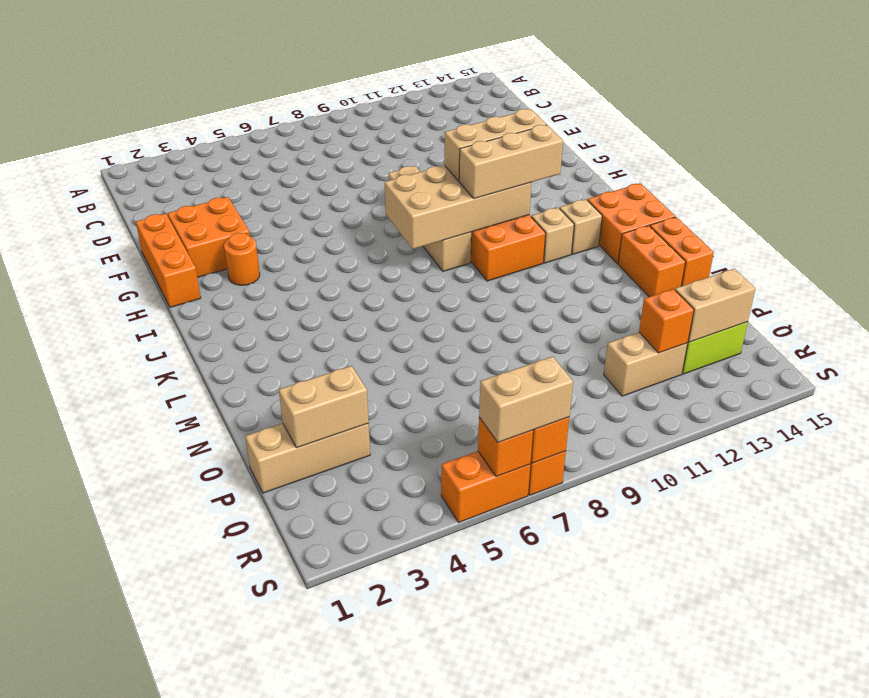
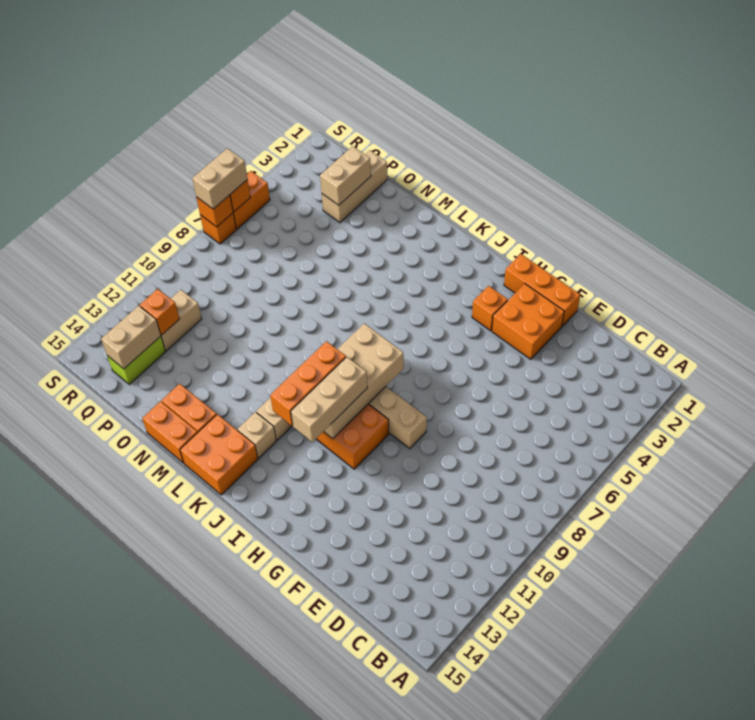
orange round brick H3 level 1 -> orange brick H3 level 1
tan brick J10:J12 level 3 -> orange brick J10:J12 level 3

